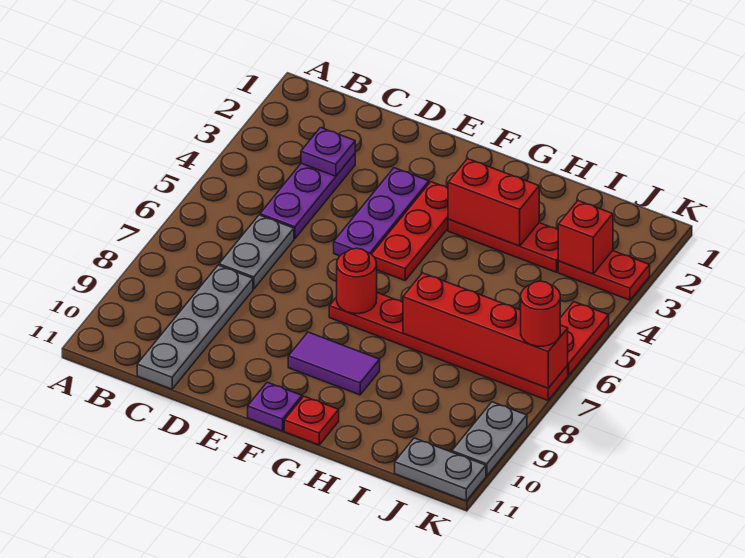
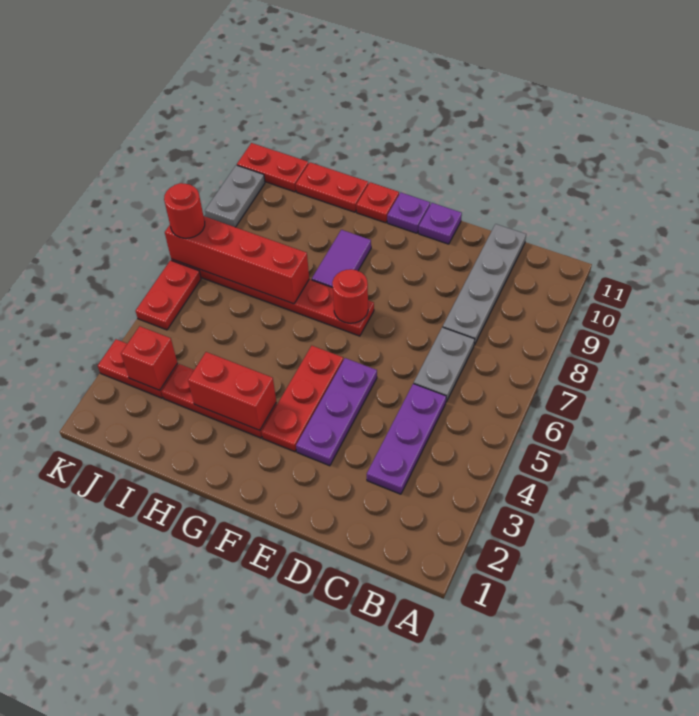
purple plate C3 level 2 -> purple plate E11 level 1
purple tile F9:G9 level 1 -> purple tile G8:G9 level 1
none -> red plate H11:I11 level 1
grey plate J11:K11 level 1 -> red plate J11:K11 level 1

